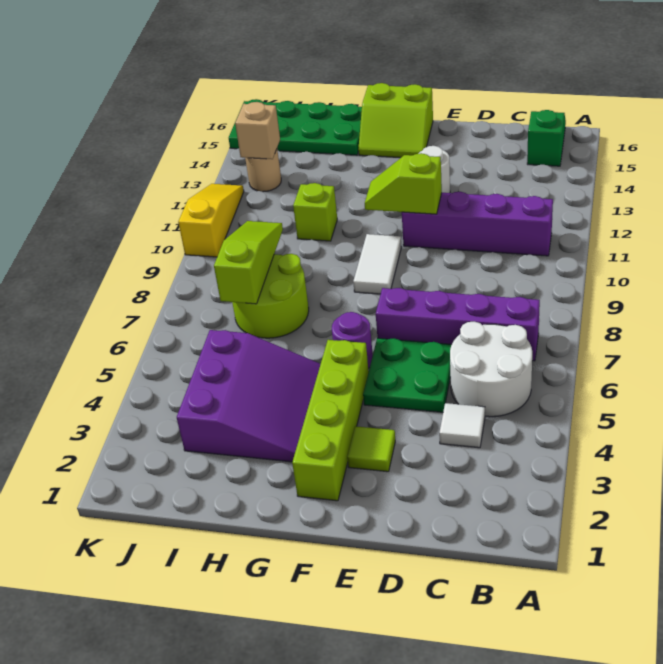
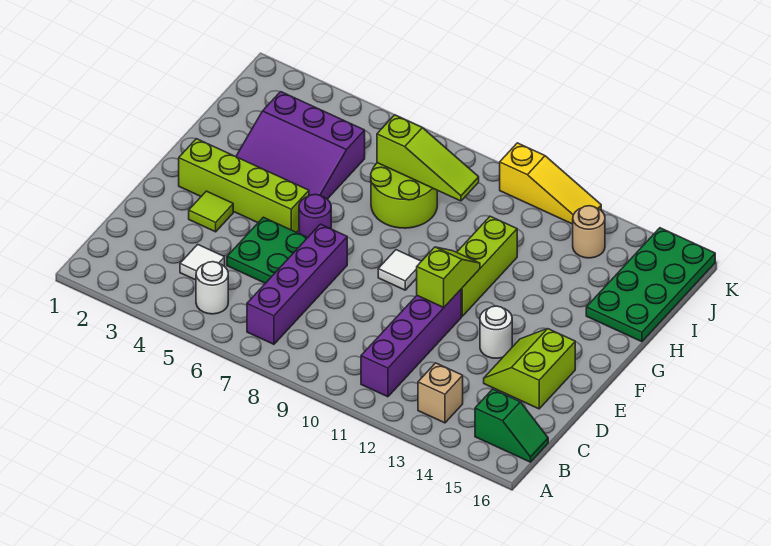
white round brick B5:C6 level 1 -> white round brick B5 level 1
white tile F9:F10 level 1 -> white tile F9 level 1
lime slope F15:G16 level 1 top 16 -> lime slope D14:E15 level 1 top 15
lime brick H11 level 1 -> lime brick F11:H11 level 1
tan brick J13 level 2 -> tan brick B13 level 1

